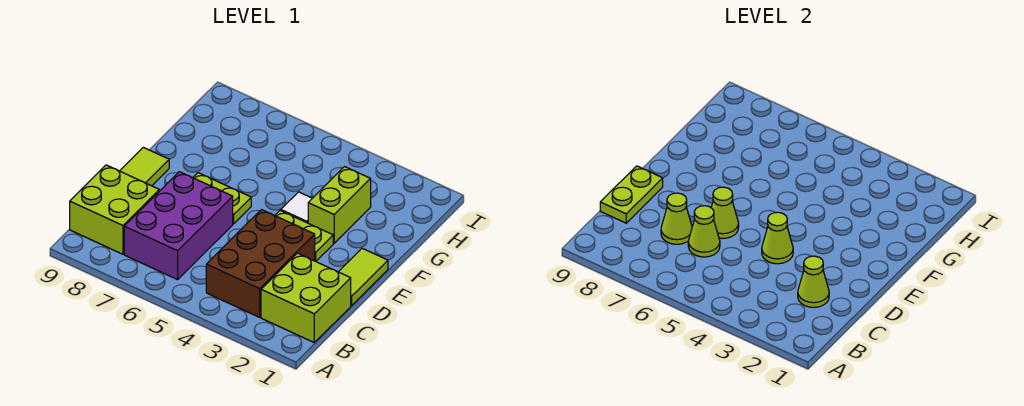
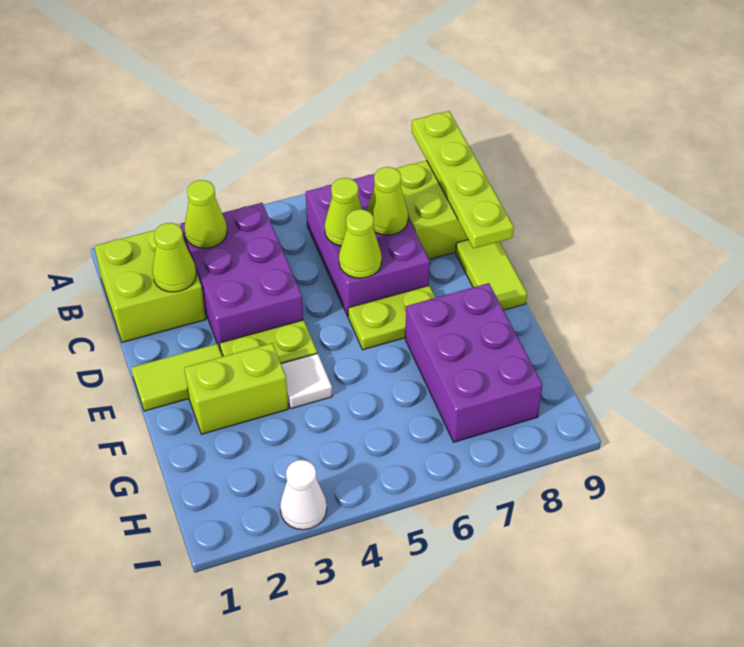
brown brick B3:D4 level 1 -> purple brick B3:D4 level 1
lime plate C9:D9 level 2 -> lime plate A9:D9 level 2
lime tile D1:E1 level 1 -> lime tile E1:E2 level 1
lime cone D4 level 2 -> lime cone B3 level 2
lime brick F3:G3 level 1 -> lime brick F2:F3 level 1
none -> purple brick F7:H8 level 1
none -> white cone I3 level 1

